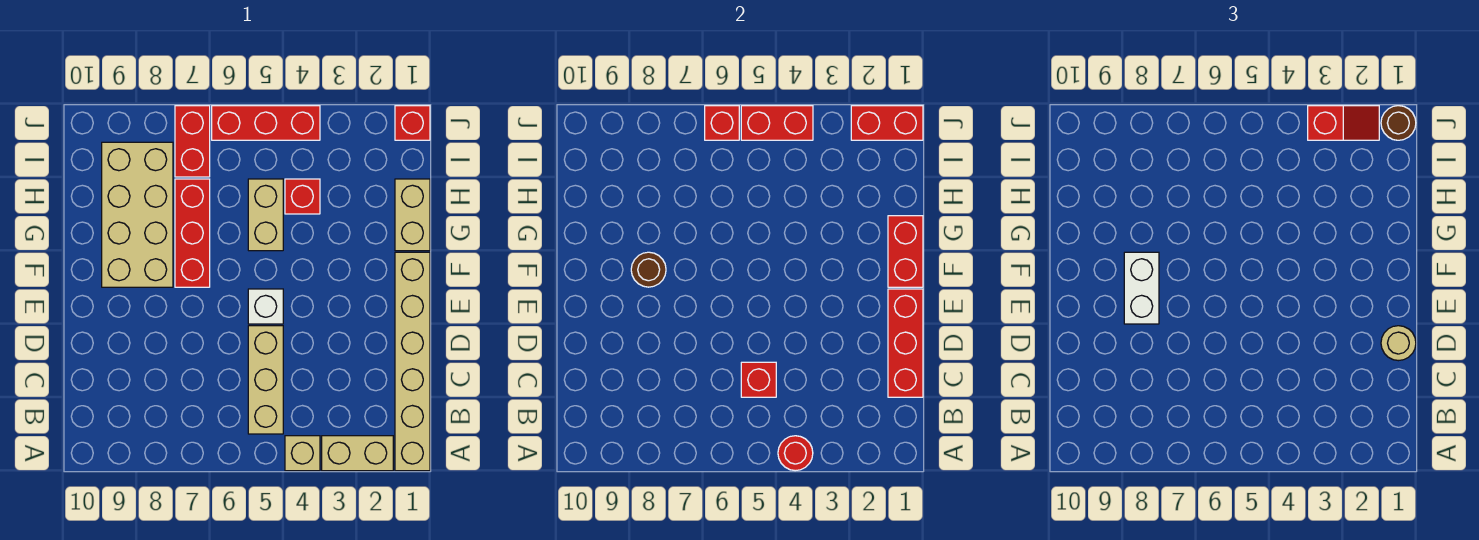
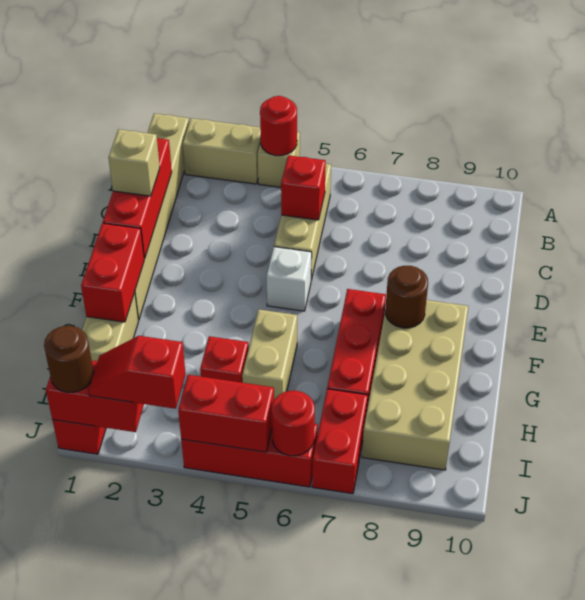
tan round brick D1 level 3 -> tan brick D1 level 3
white brick E8:F8 level 3 -> none
red brick J6 level 2 -> red round brick J6 level 2

